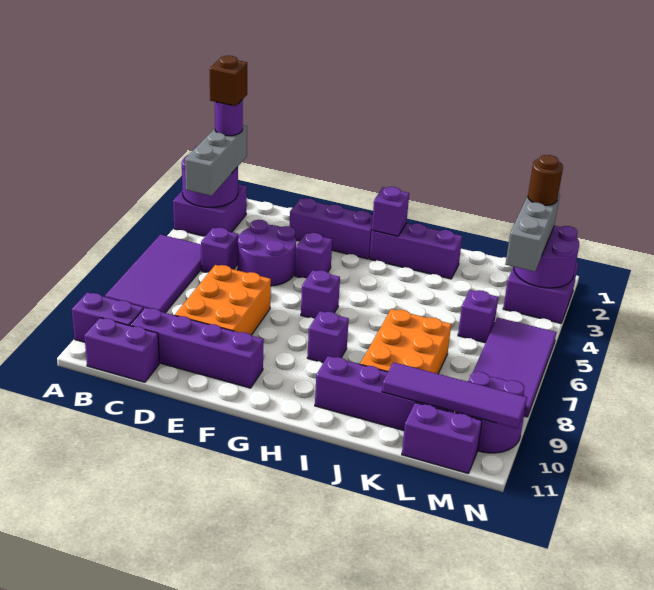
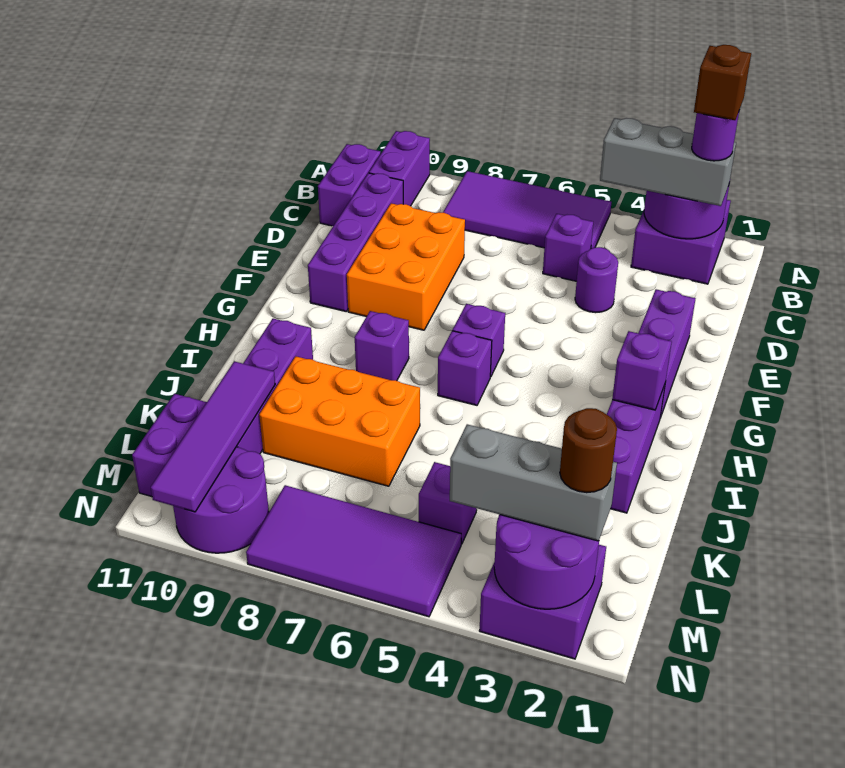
purple round brick D4:E5 level 1 -> purple round brick D4 level 1
orange brick D7:E9 level 1 -> orange brick D8:F9 level 1
purple brick F4 level 1 -> purple brick H6 level 1

